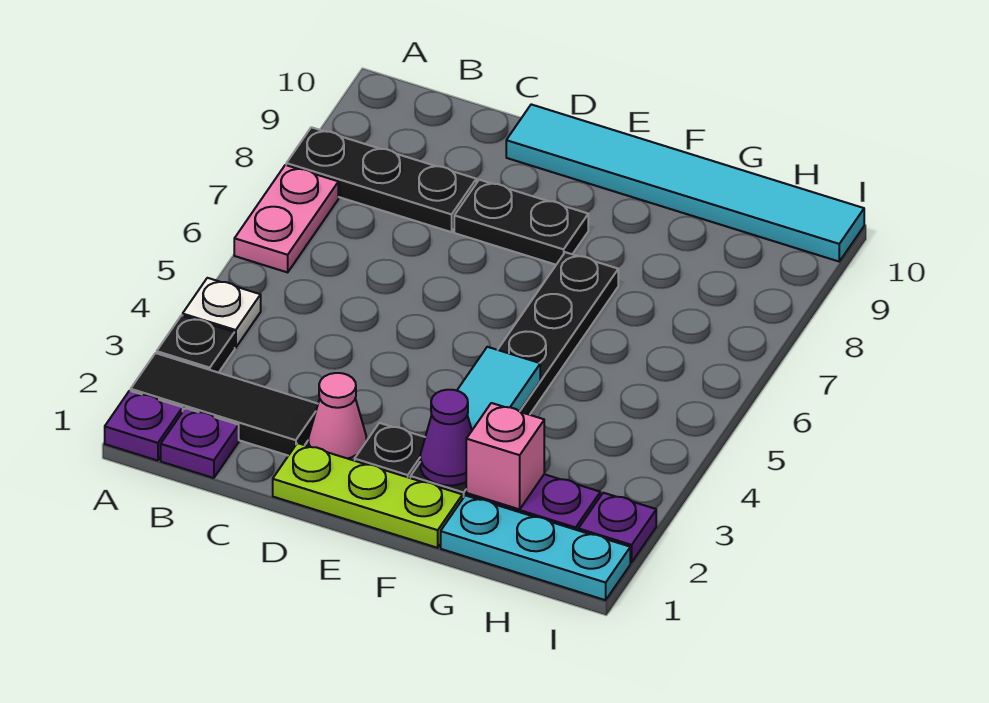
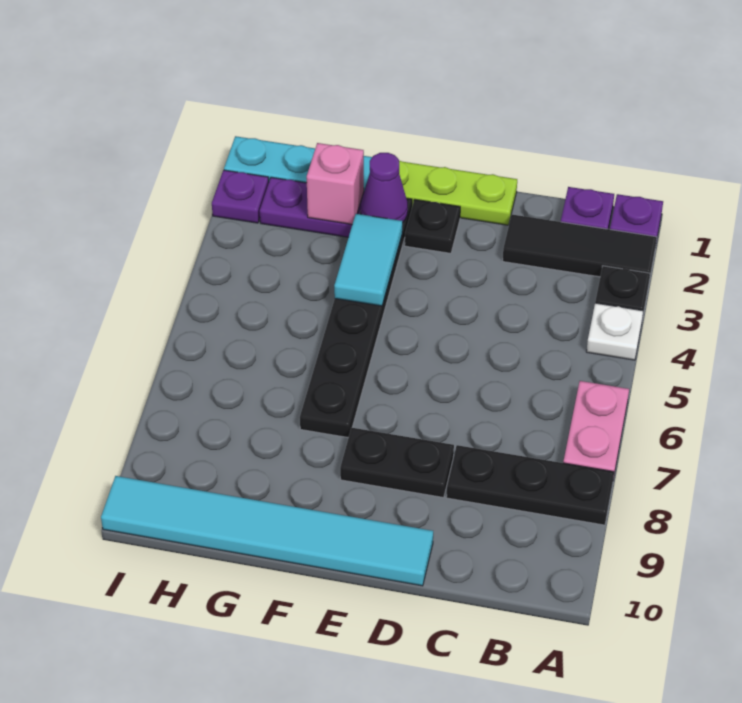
pink cone D2 level 1 -> none

